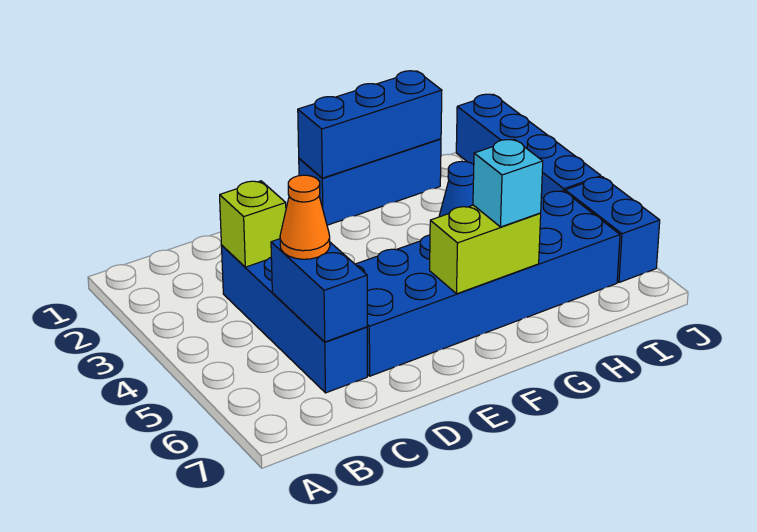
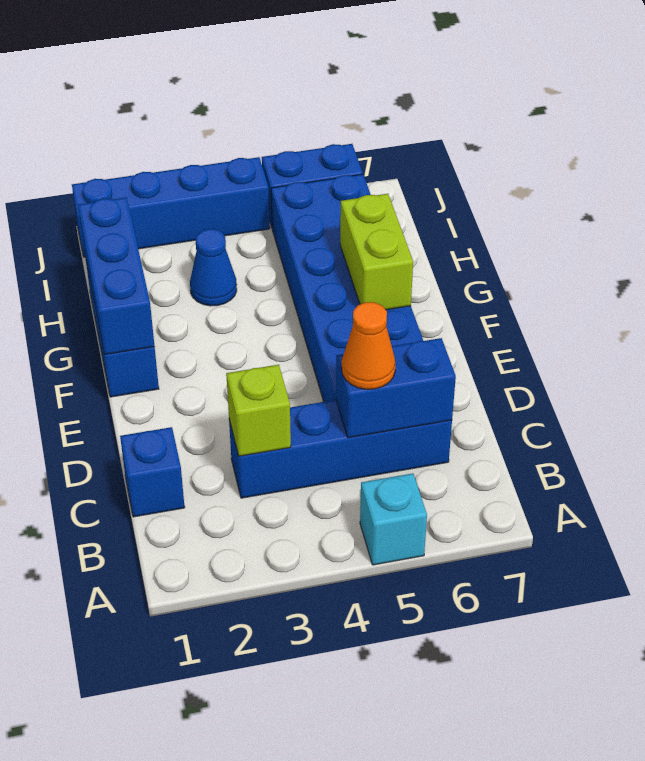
none -> blue brick C1 level 1
cyan brick G6 level 3 -> cyan brick A5 level 1

